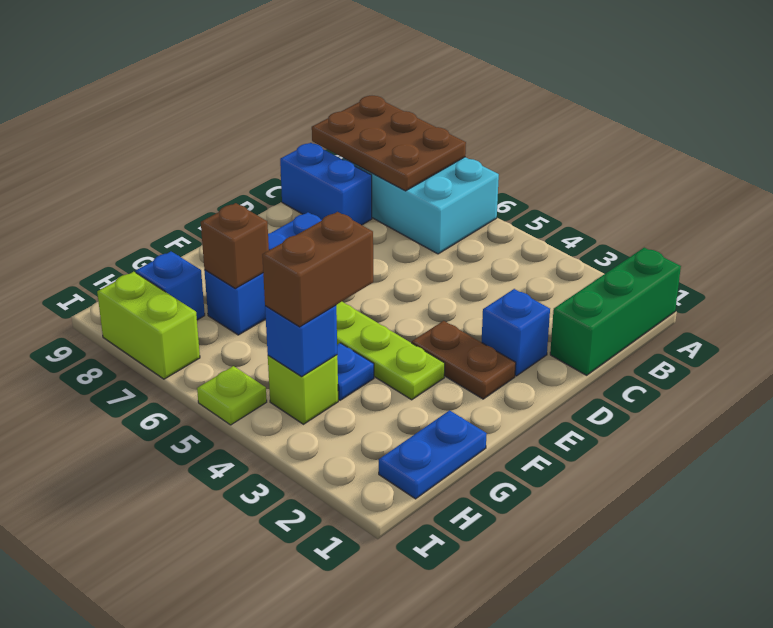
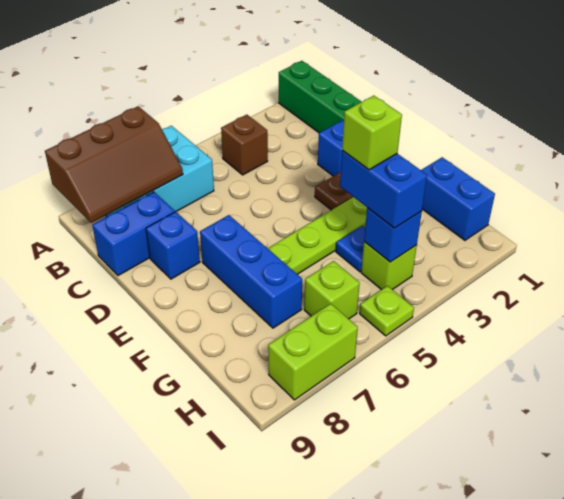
brown plate A7:B9 level 2 -> brown slope A7:B9 level 2 top A
blue plate G1:H1 level 1 -> blue brick G1:H1 level 1
brown brick G4:H4 level 3 -> blue brick G4:H4 level 3
none -> lime brick G4 level 4
brown brick G7 level 2 -> brown brick B4 level 1
none -> lime brick H6 level 1
blue brick H8 level 1 -> blue brick D8 level 1

